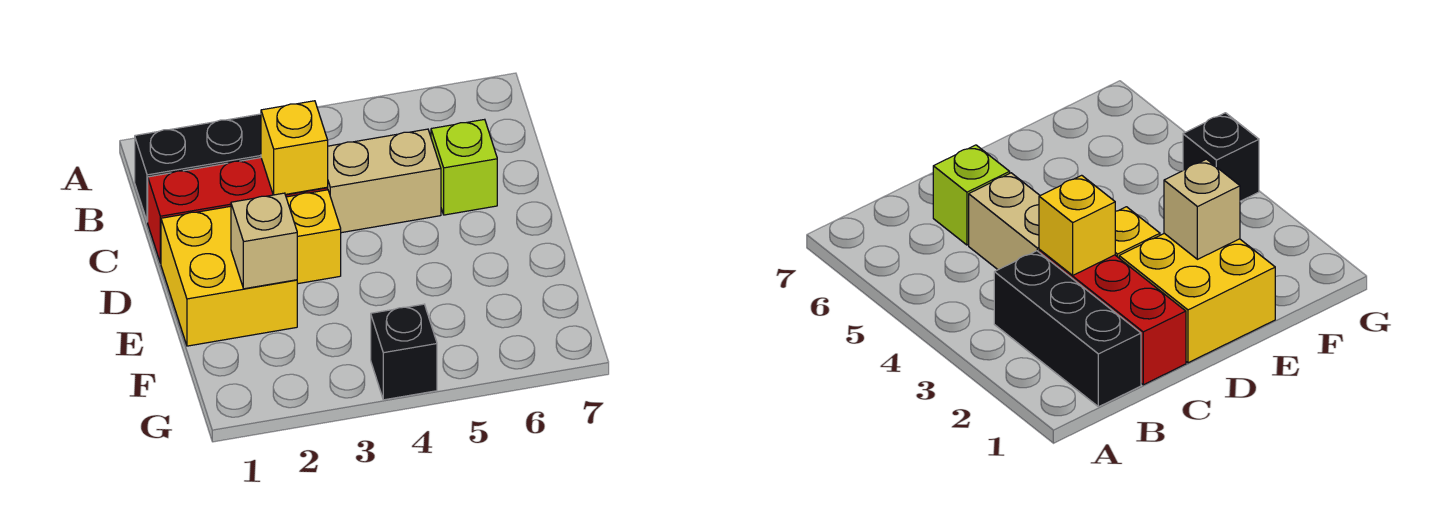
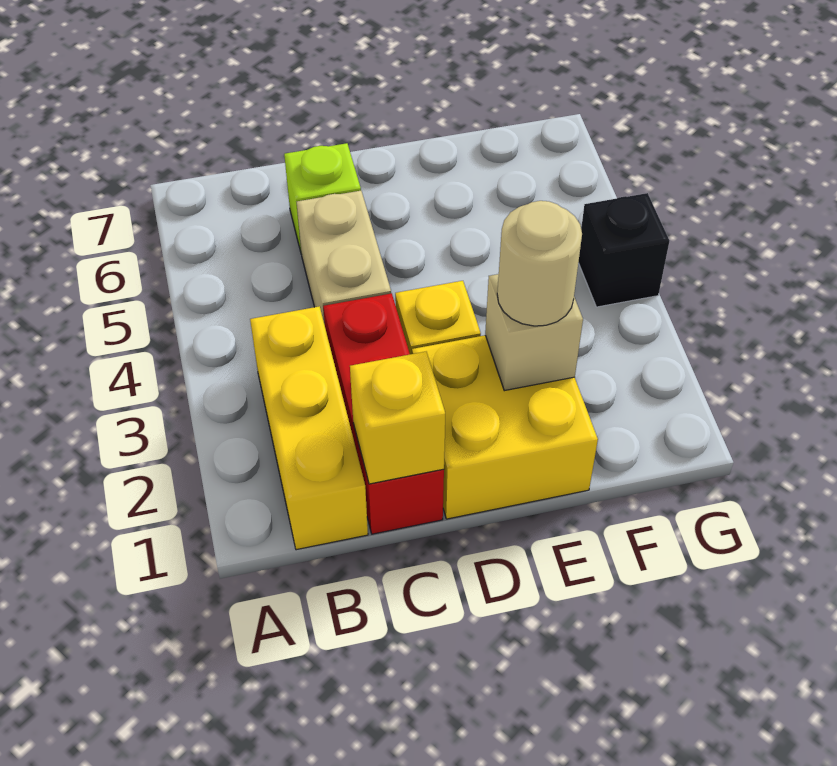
black brick B1:B3 level 1 -> yellow brick B1:B3 level 1
yellow brick C3 level 2 -> yellow brick C1 level 2
none -> tan round brick E2 level 3

